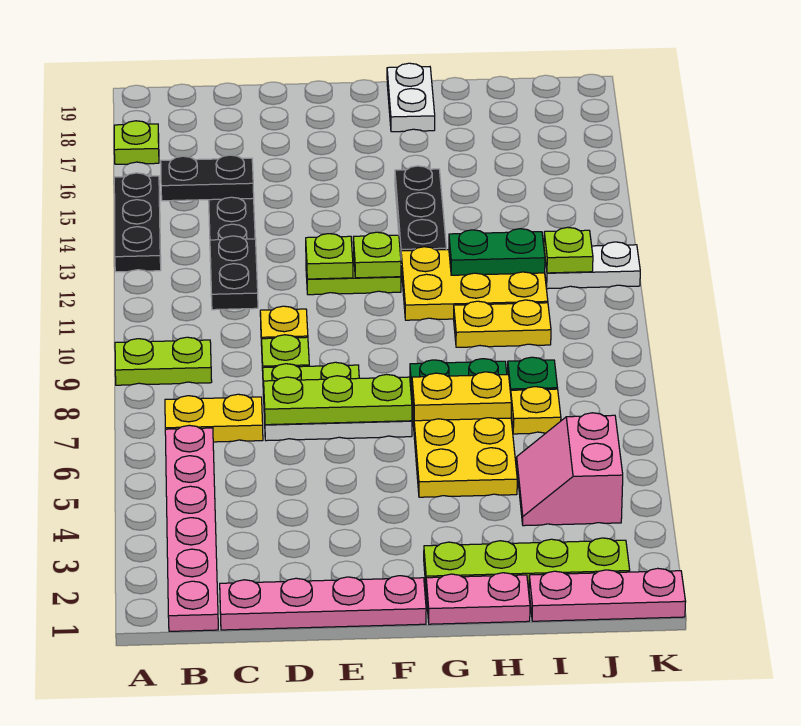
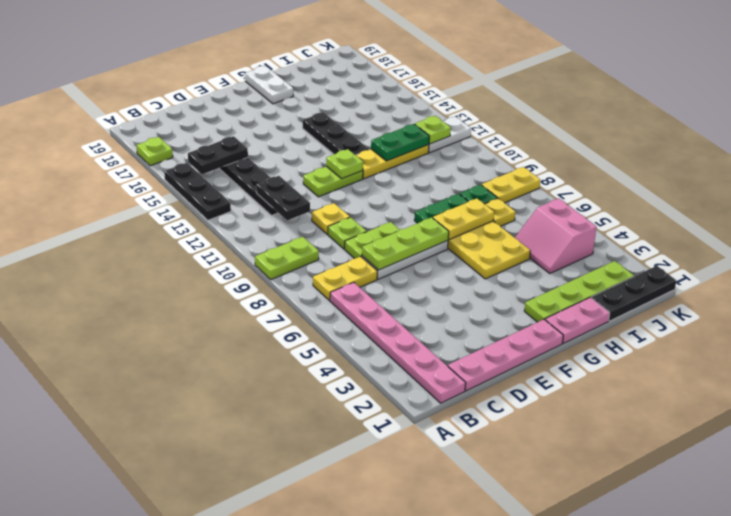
lime plate E12 level 2 -> none
yellow plate G11:I12 level 1 -> yellow plate G12:I12 level 1
yellow plate H10:I10 level 1 -> yellow plate J8:K8 level 1
pink plate I1:K1 level 1 -> black plate I1:K1 level 1

